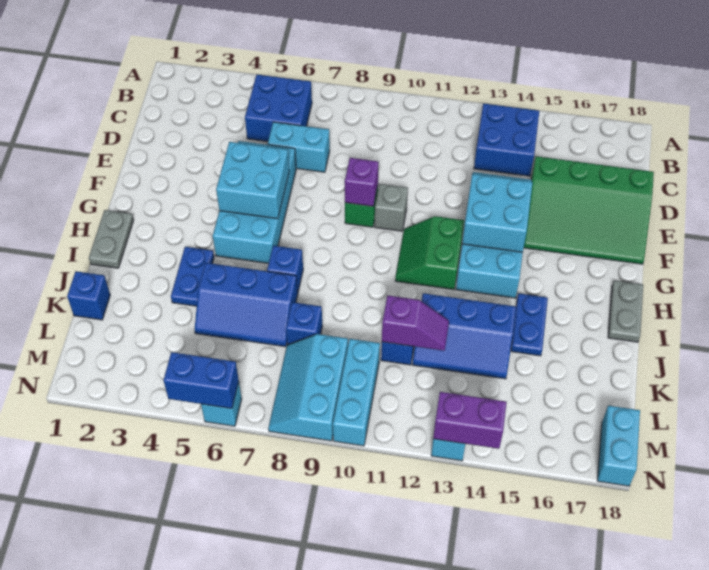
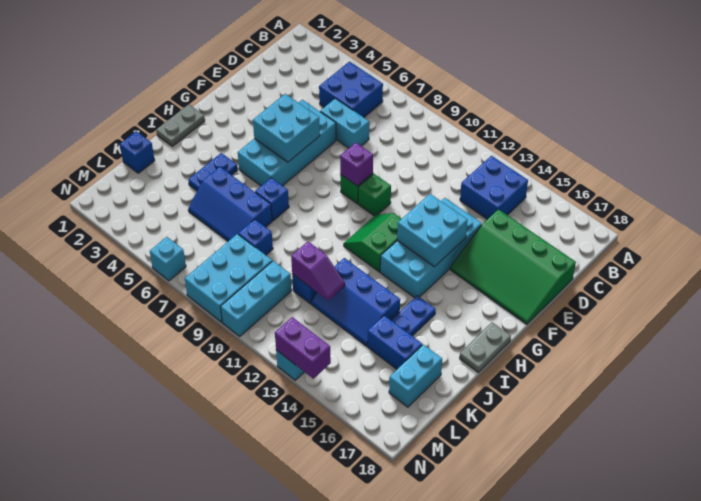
grey brick F10 level 1 -> green brick F10 level 1
cyan slope L8:N9 level 1 top 9 -> cyan brick L8:N9 level 1
cyan brick M18:N18 level 1 -> cyan brick K17:L17 level 1
blue brick N5:N6 level 2 -> blue brick K15:K16 level 1

